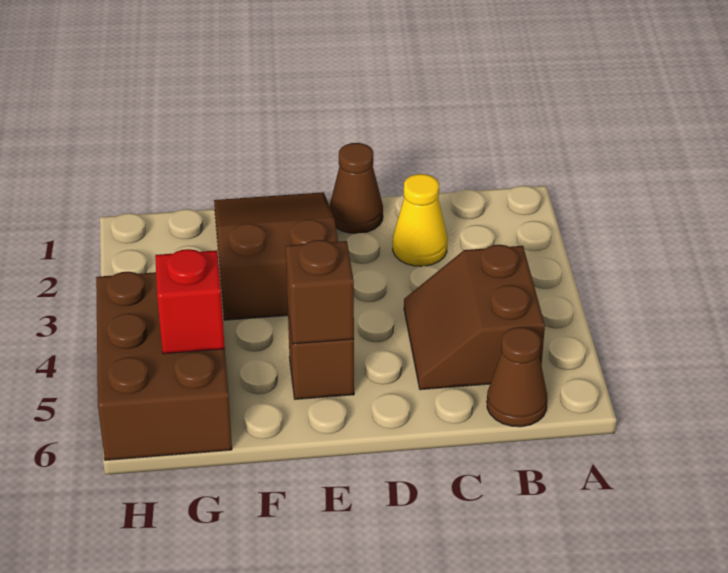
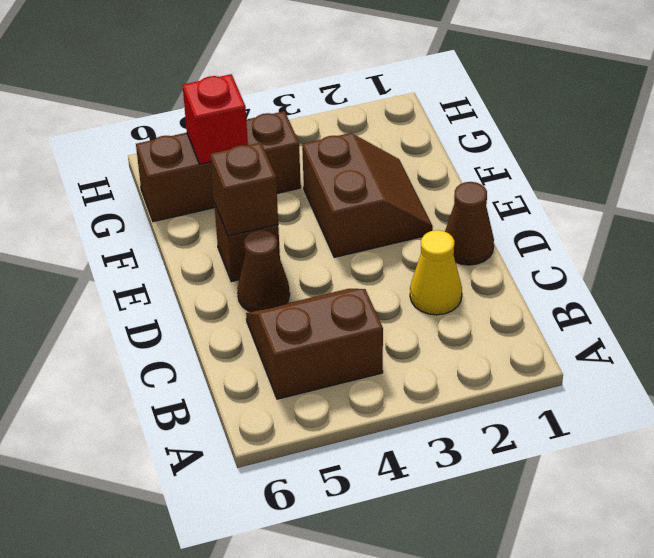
brown cone B6 level 1 -> brown cone D5 level 1
brown slope E1:F3 level 1 top 3 -> brown slope E2:F3 level 1 top 3
brown brick G4:H6 level 1 -> brown brick G4:G6 level 1

